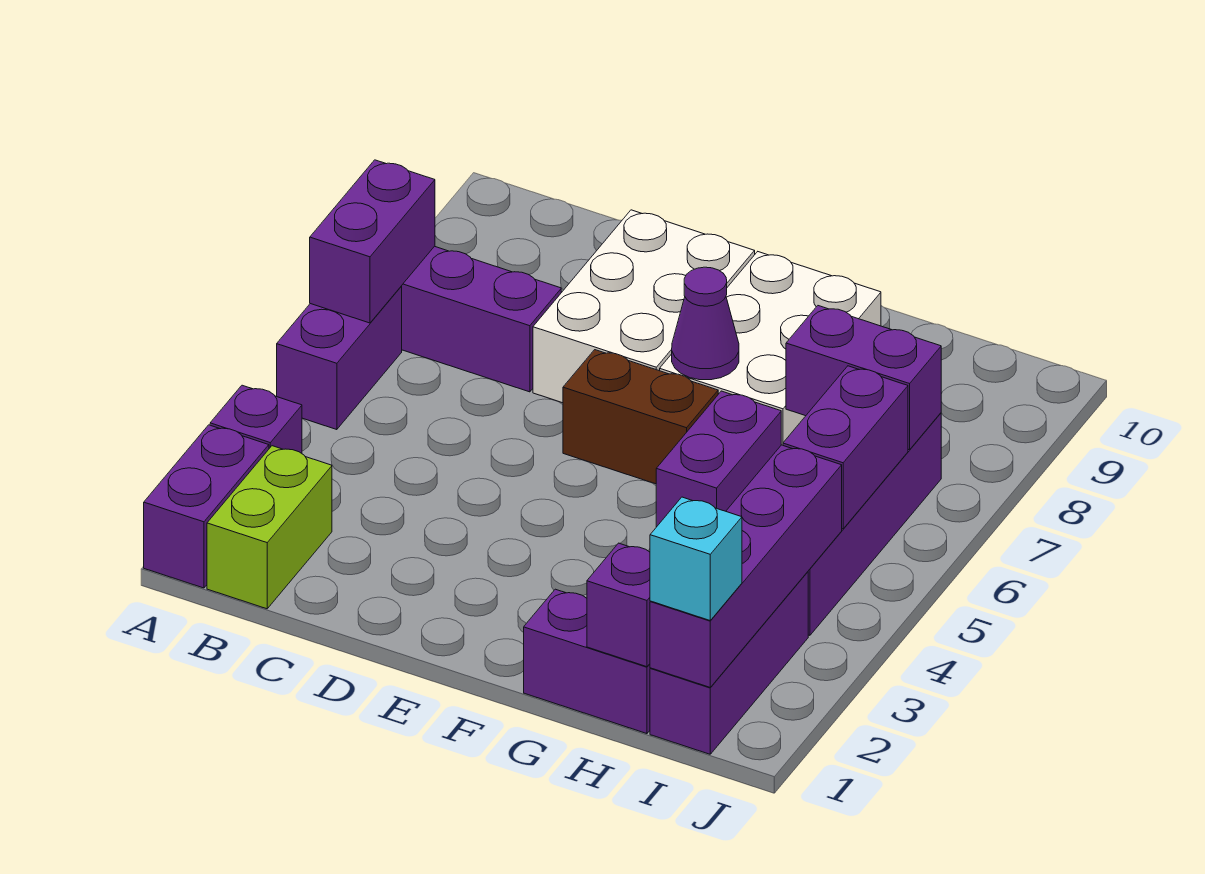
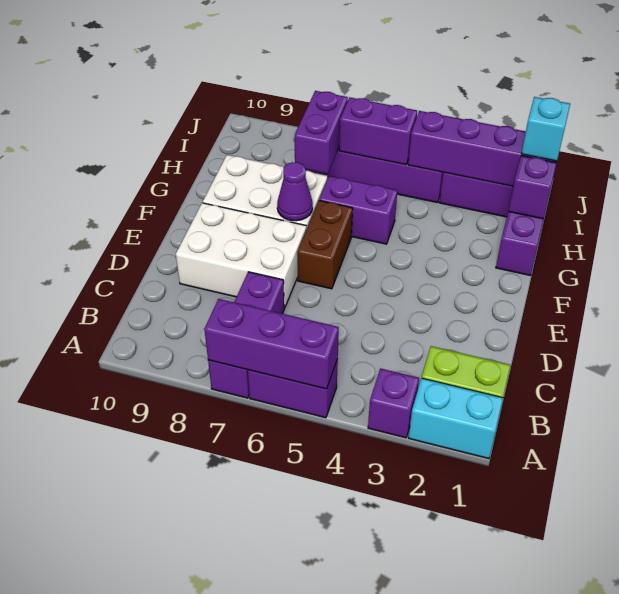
purple brick A1:A2 level 1 -> cyan brick A1:A2 level 1
purple brick A6:A7 level 2 -> purple brick A5:A7 level 2

